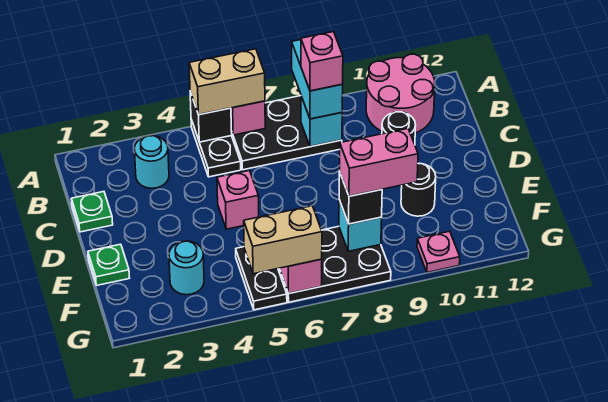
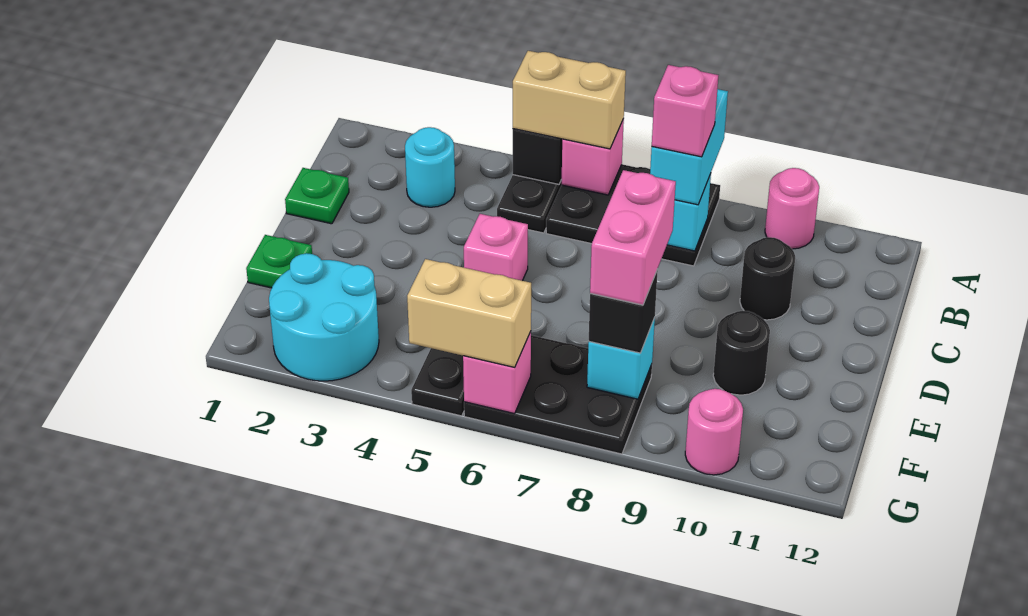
pink round brick A10:B11 level 1 -> pink round brick A10 level 1
cyan round brick F3 level 1 -> cyan round brick F2:G3 level 1
pink brick F8:F9 level 4 -> pink brick E8:F8 level 4
pink plate G10 level 1 -> pink round brick G10 level 1

